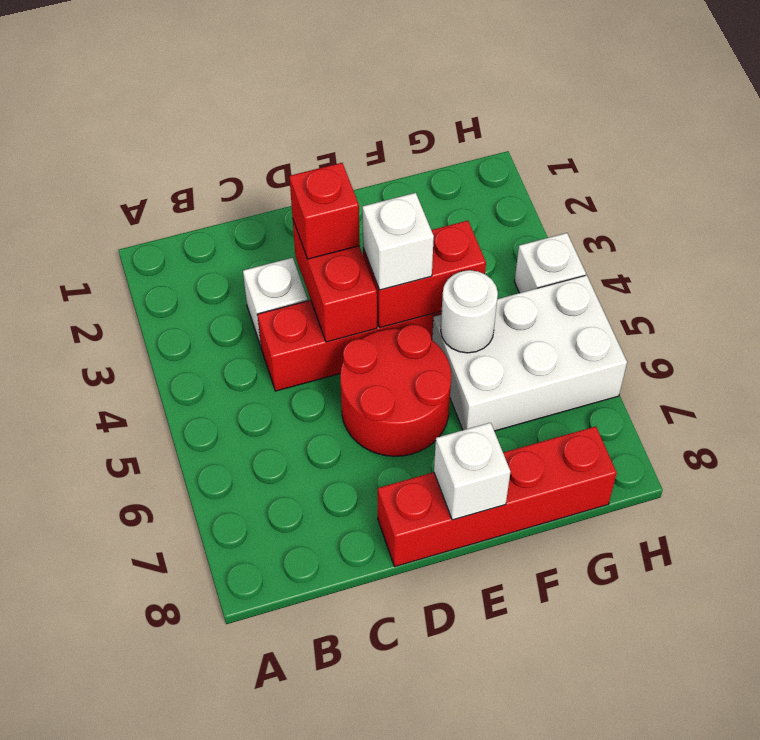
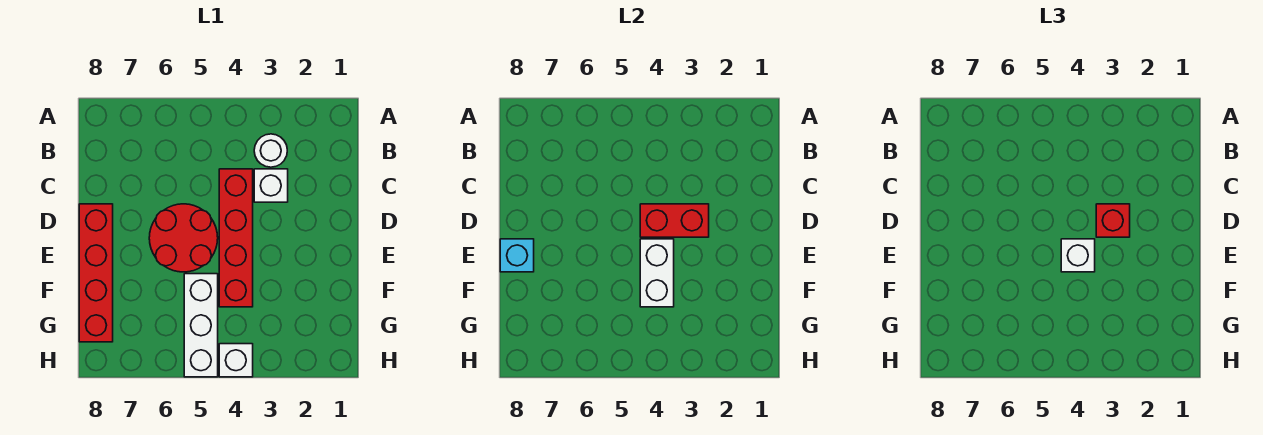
red brick E4:F4 level 2 -> white brick E4:F4 level 2
white brick E8 level 2 -> cyan brick E8 level 2
white brick F5:H6 level 1 -> white brick F5:H5 level 1
white round brick F5 level 2 -> white round brick B3 level 1

